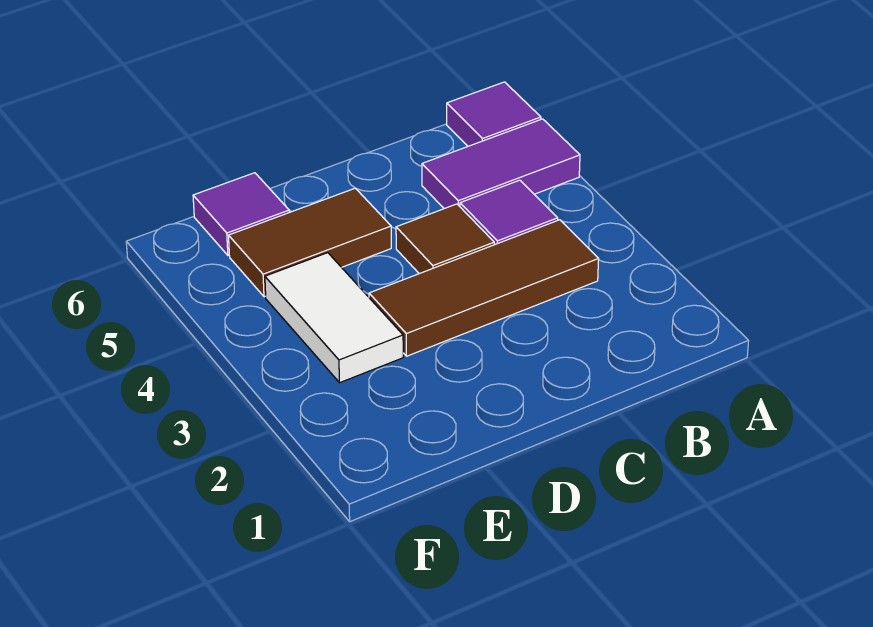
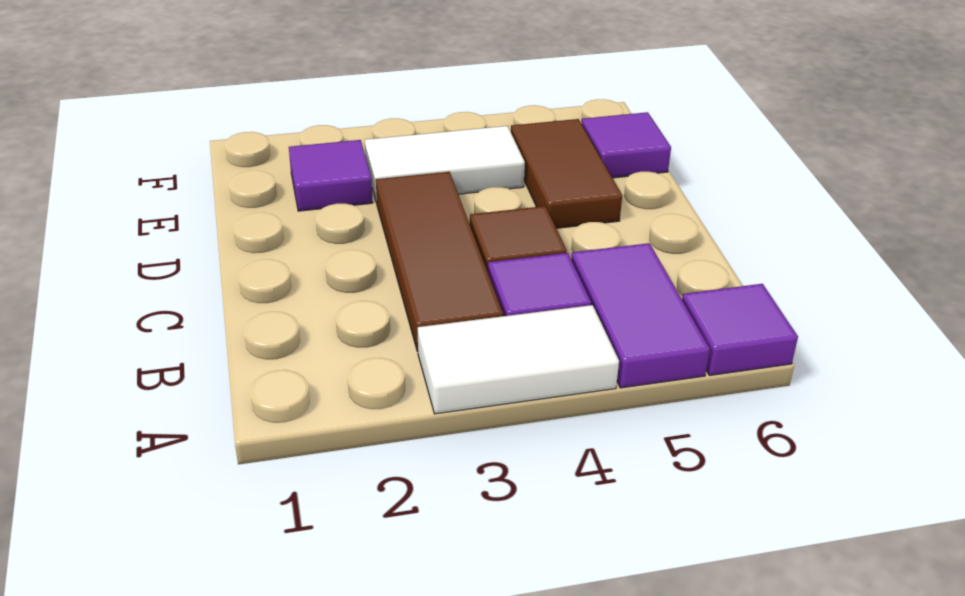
none -> white tile A3:A4 level 1
none -> purple tile E2 level 1

